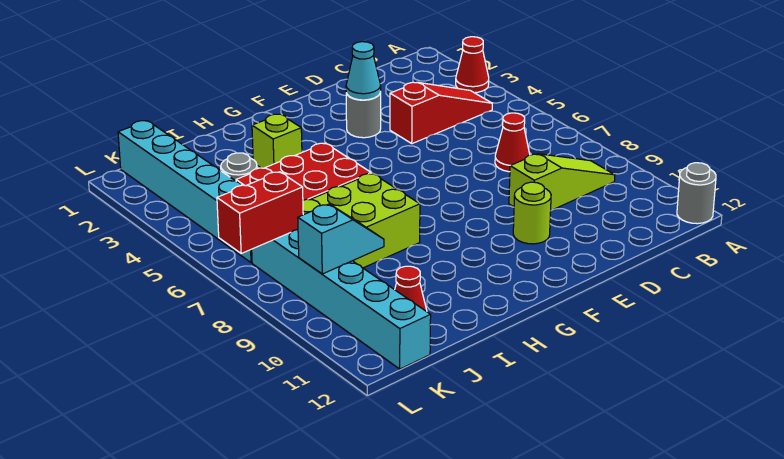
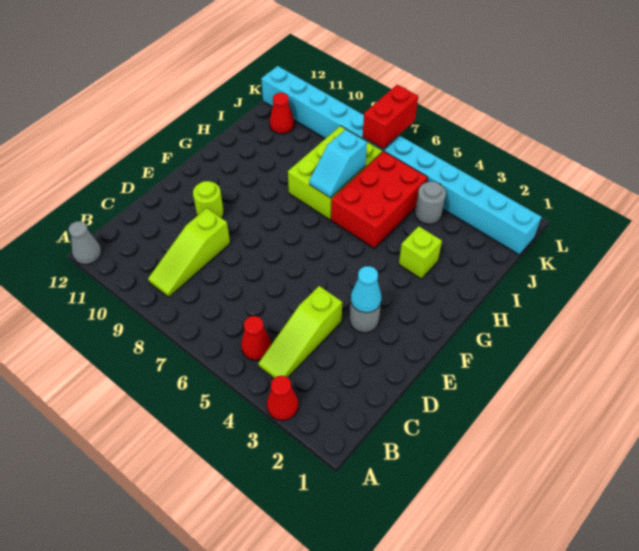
grey round brick A12 level 1 -> grey cone A12 level 1
red slope B4:D4 level 1 top D -> lime slope B4:D4 level 1 top D
red cone C7 level 1 -> red cone B5 level 1
cyan slope J9:K9 level 2 top K -> cyan slope H7:I7 level 2 top I

